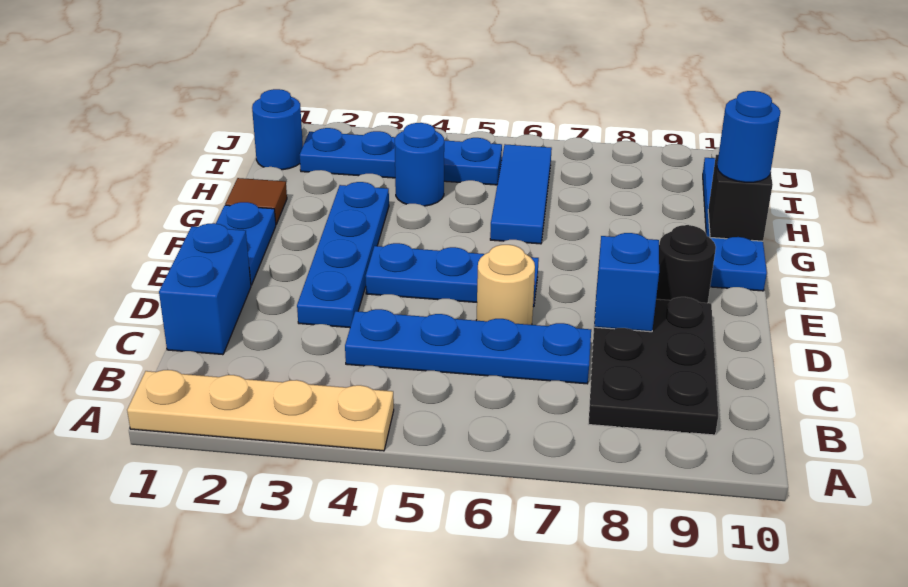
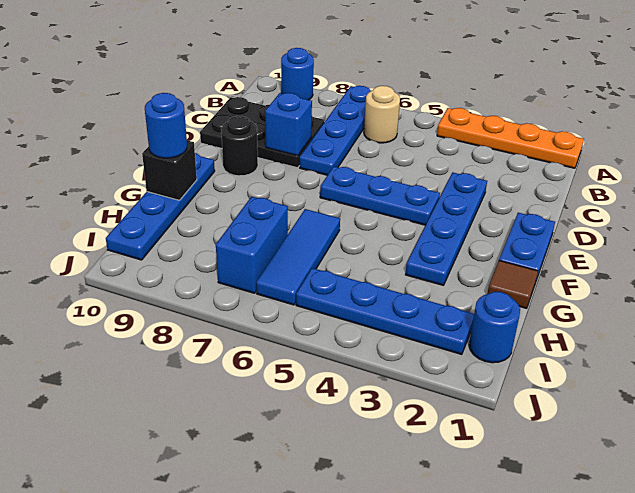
tan plate A1:A4 level 1 -> orange plate A1:A4 level 1
black plate B8:D9 level 1 -> black plate C8:D10 level 1
blue brick C1:D1 level 1 -> blue brick H7:I7 level 1
blue plate C4:C7 level 1 -> blue plate A7:D7 level 1
tan round brick D6 level 1 -> tan round brick B6 level 1
blue round brick H4 level 1 -> blue round brick A9 level 1

